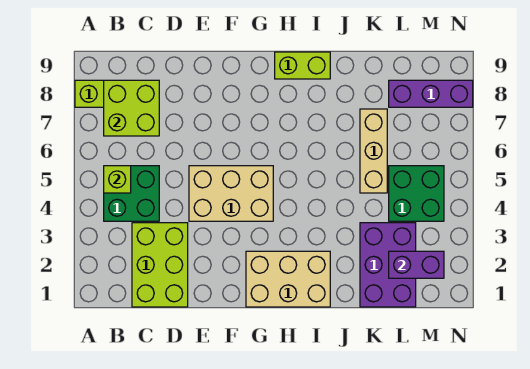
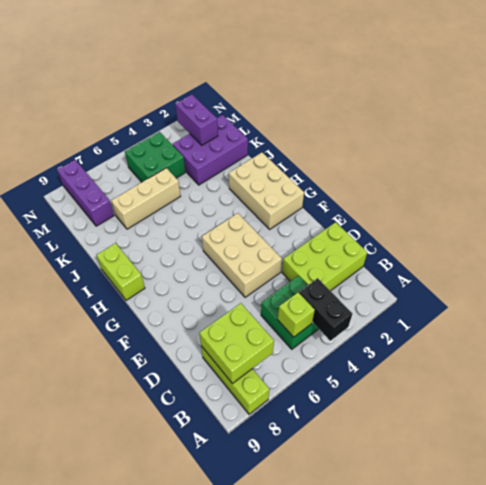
none -> black brick A4:B4 level 2

